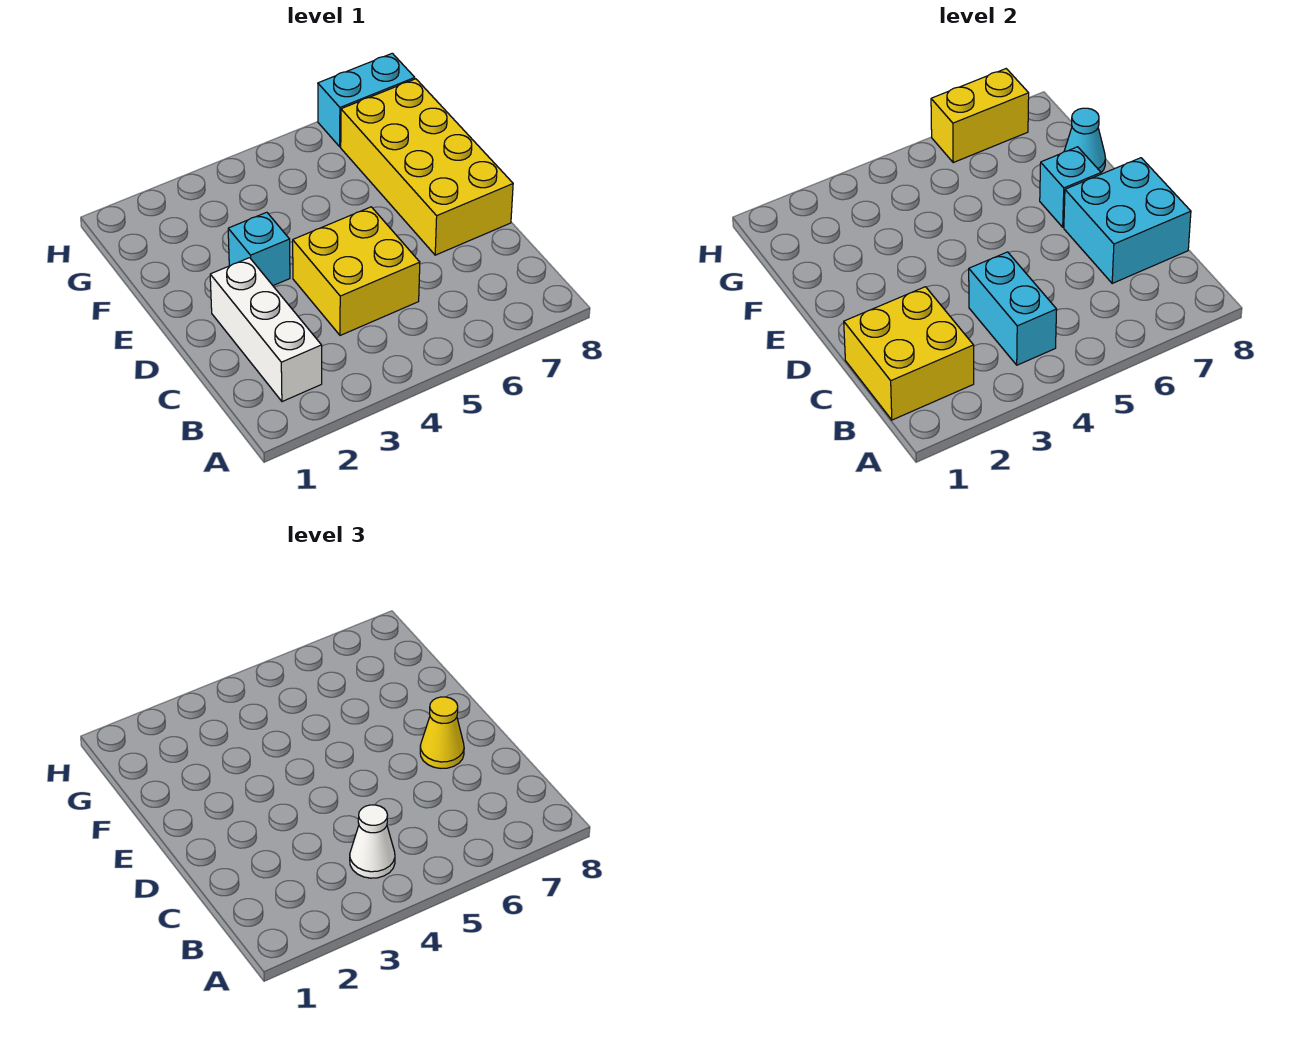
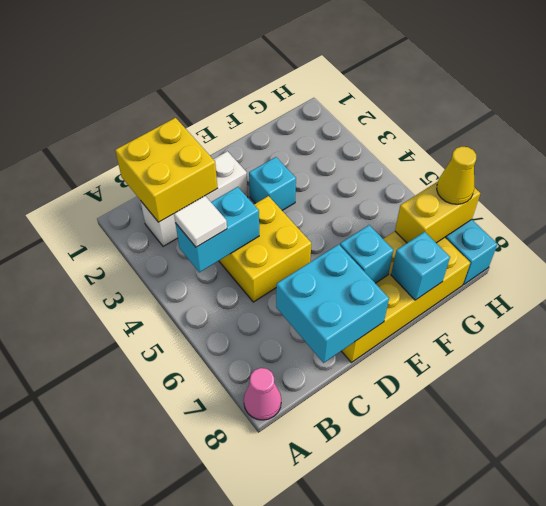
none -> pink cone A8 level 1
white cone B4 level 3 -> white tile B4 level 3
yellow cone D7 level 3 -> yellow cone H7 level 3
cyan cone F8 level 2 -> cyan brick F8 level 2
yellow brick H6:H7 level 2 -> yellow brick G7:H7 level 2

